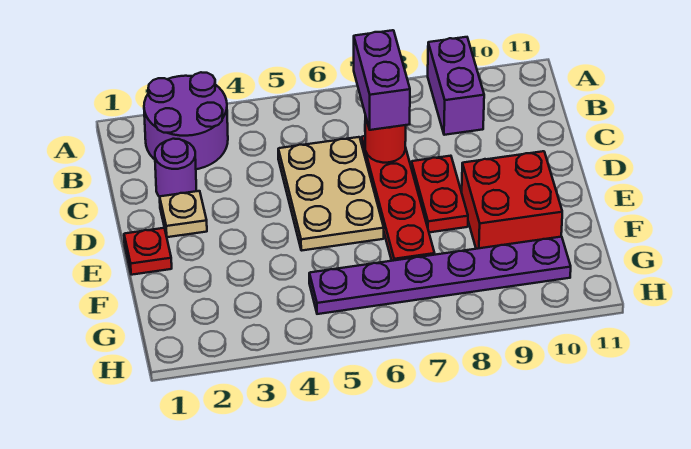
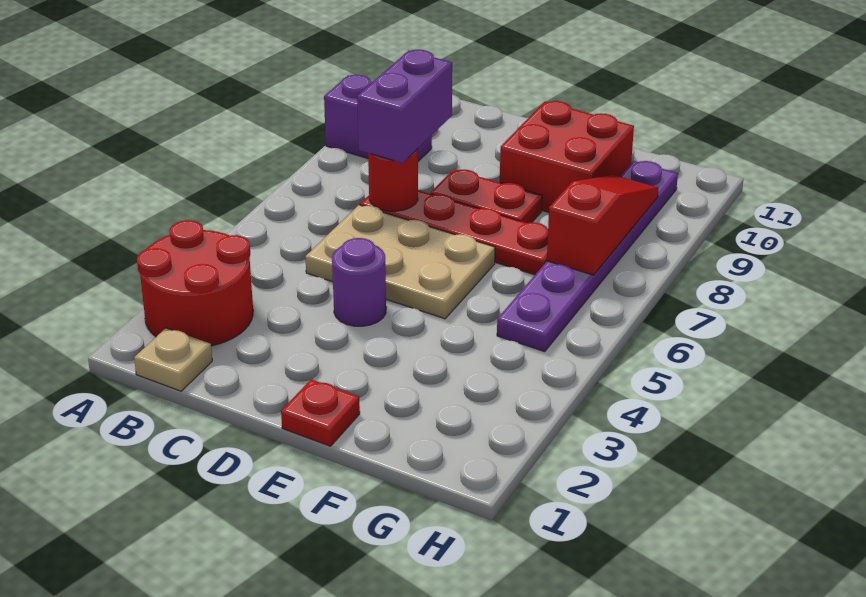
purple round brick A2:B3 level 1 -> red round brick A2:B3 level 1
purple brick B7:C7 level 3 -> purple brick C7:C8 level 3
purple round brick C2 level 1 -> purple round brick D4 level 1
tan plate D2 level 1 -> tan plate B1 level 1
none -> red slope G7:G9 level 2 top 7

